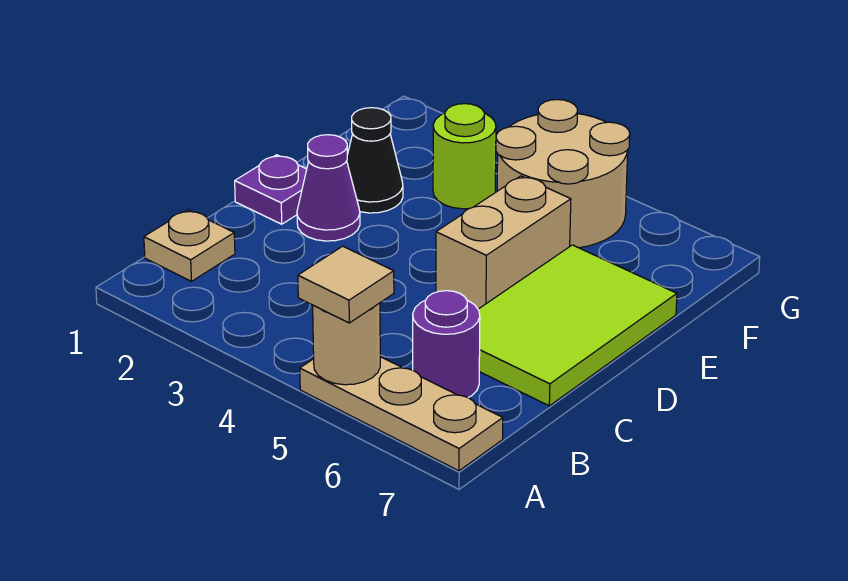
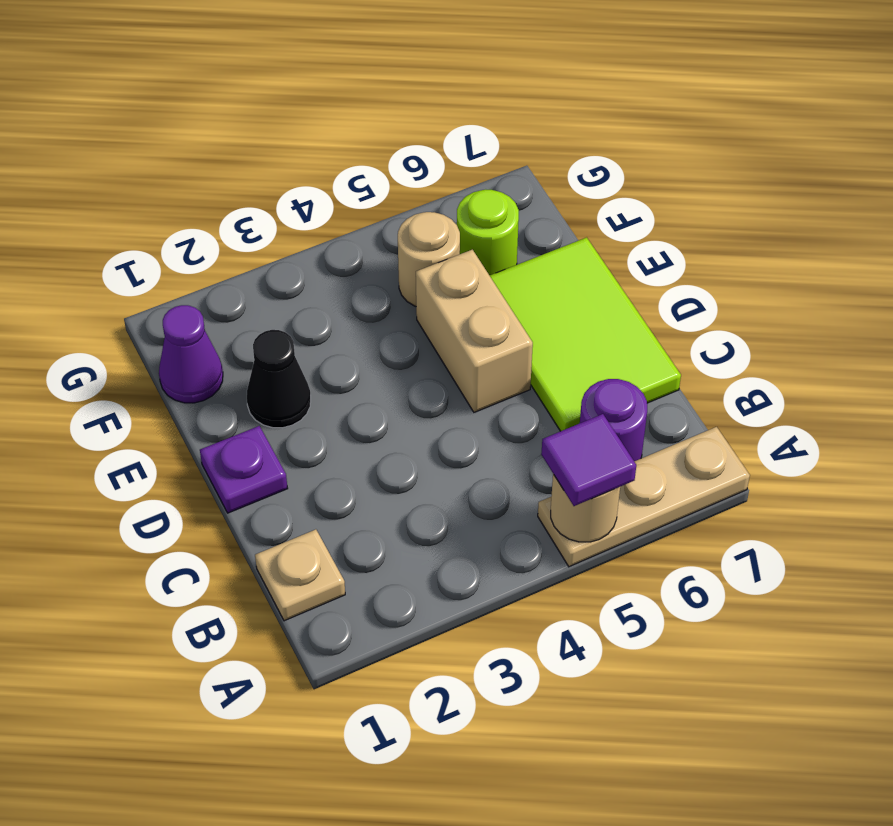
tan tile A5 level 3 -> purple tile A5 level 3
purple cone D2 level 1 -> purple cone F1 level 1
lime round brick F3 level 1 -> lime round brick F6 level 1
tan round brick F4:G5 level 1 -> tan round brick F5 level 1

